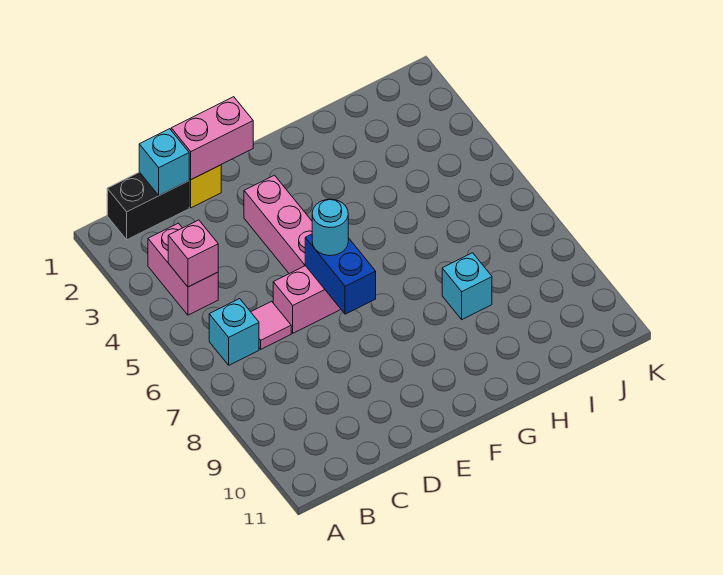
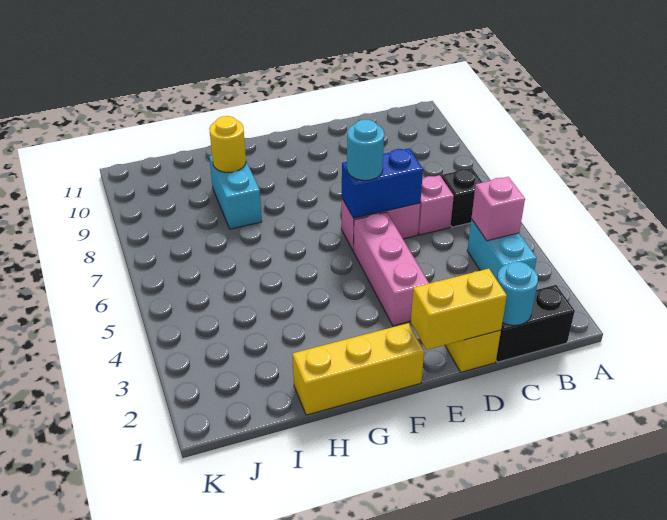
pink brick B3:B4 level 1 -> cyan brick B3:B4 level 1
cyan brick B6 level 1 -> black brick B6 level 1
cyan brick C1 level 2 -> cyan round brick C1 level 2
pink tile C6 level 1 -> pink brick C6 level 1
pink brick D1:E1 level 2 -> yellow brick D1:E1 level 2
blue brick E6:E7 level 2 -> blue brick D6:E6 level 2
none -> yellow brick F1:H1 level 1
cyan brick H8 level 1 -> cyan brick H8:H9 level 1
none -> yellow round brick H9 level 2

